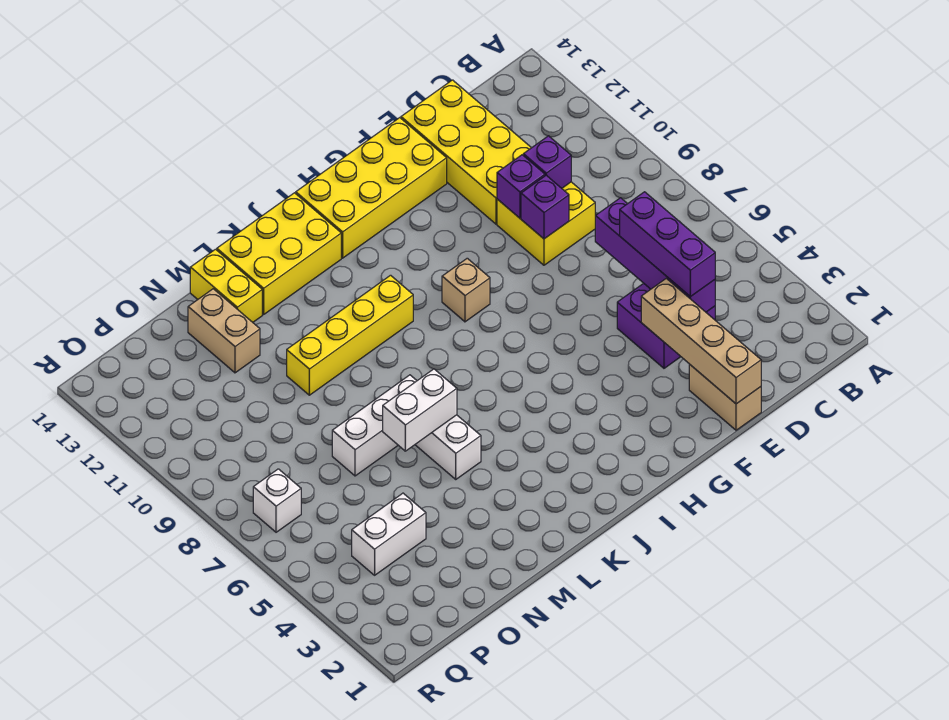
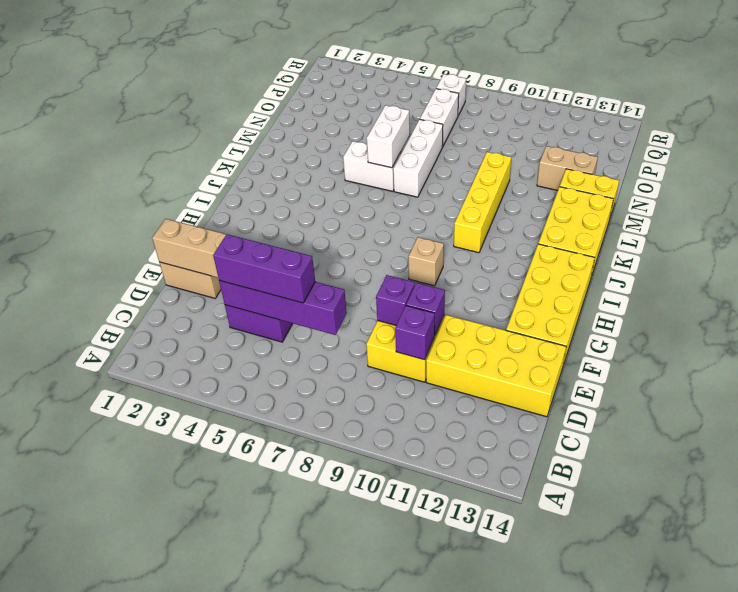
white brick O4:P4 level 1 -> white brick O7:P7 level 1

